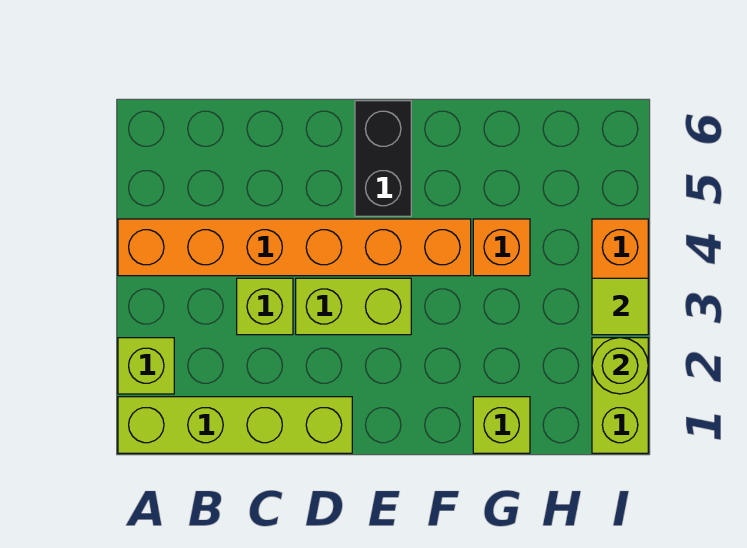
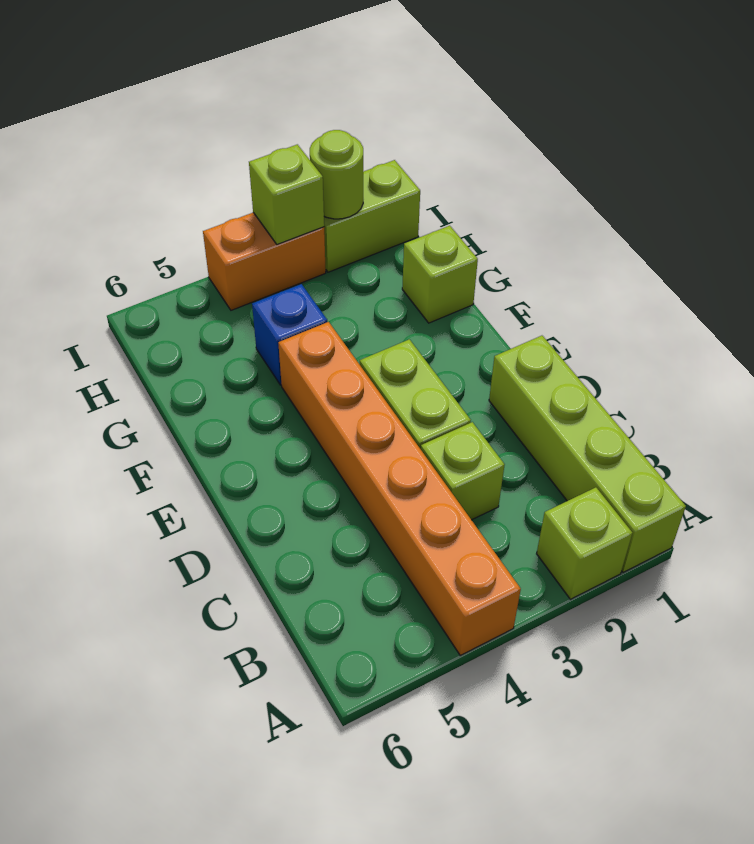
black brick E5:E6 level 1 -> none
orange brick G4 level 1 -> blue brick G4 level 1
lime tile I3 level 2 -> lime brick I3 level 2

